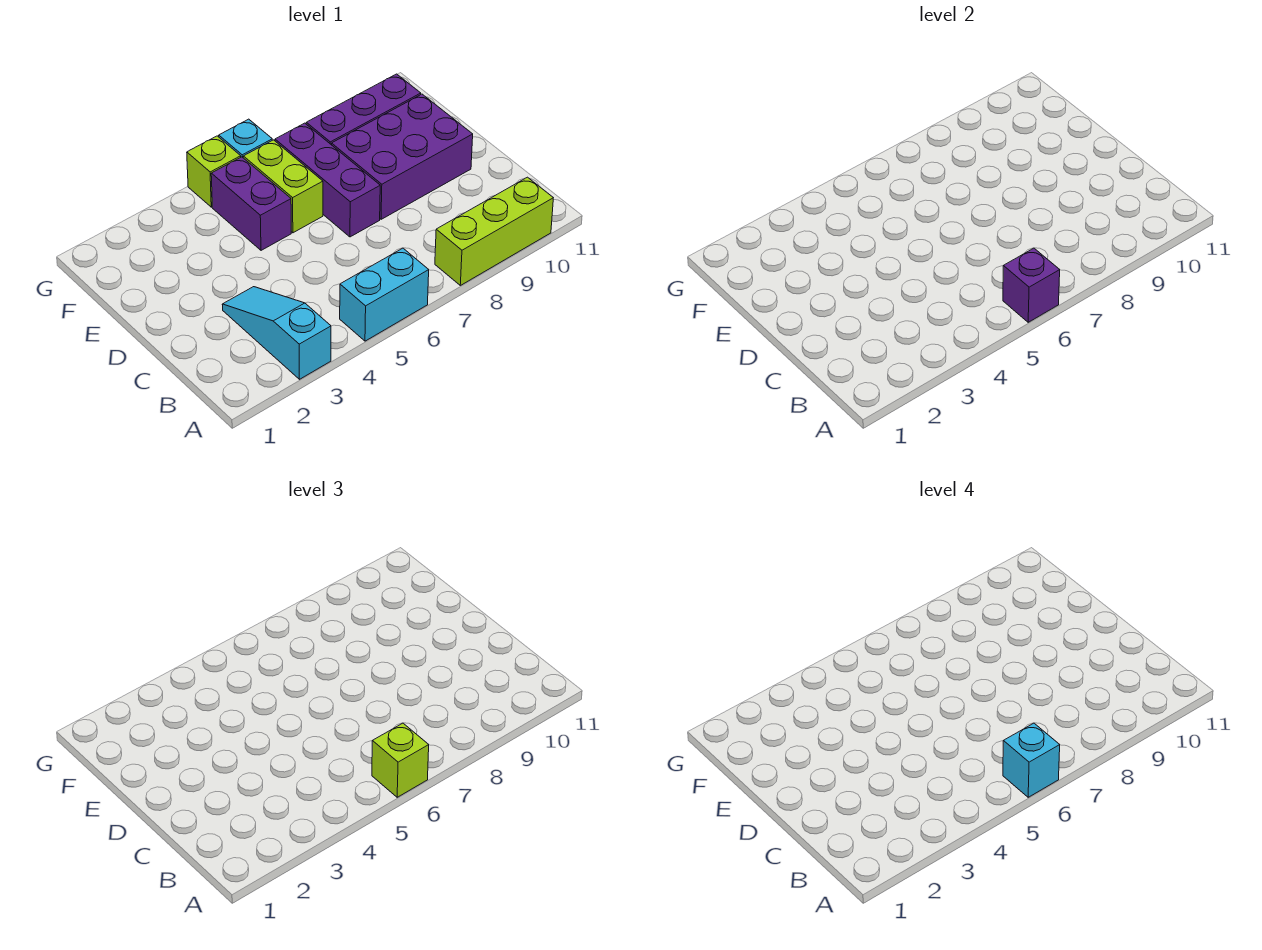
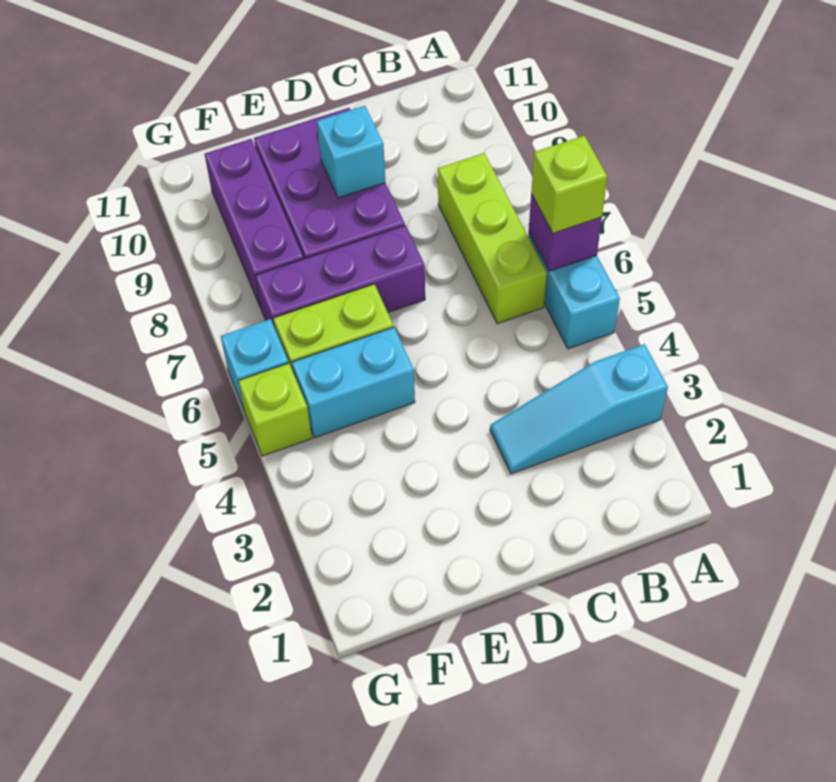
cyan brick A6 level 4 -> cyan brick D9 level 2
lime brick A8:A10 level 1 -> lime brick B6:B8 level 1
purple brick E5:F5 level 1 -> cyan brick E5:F5 level 1

